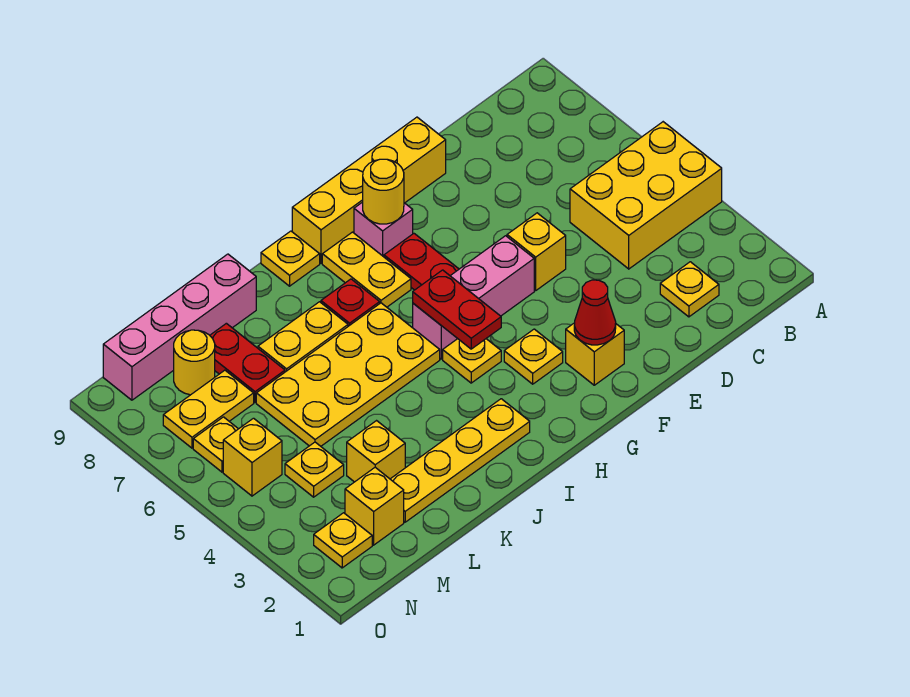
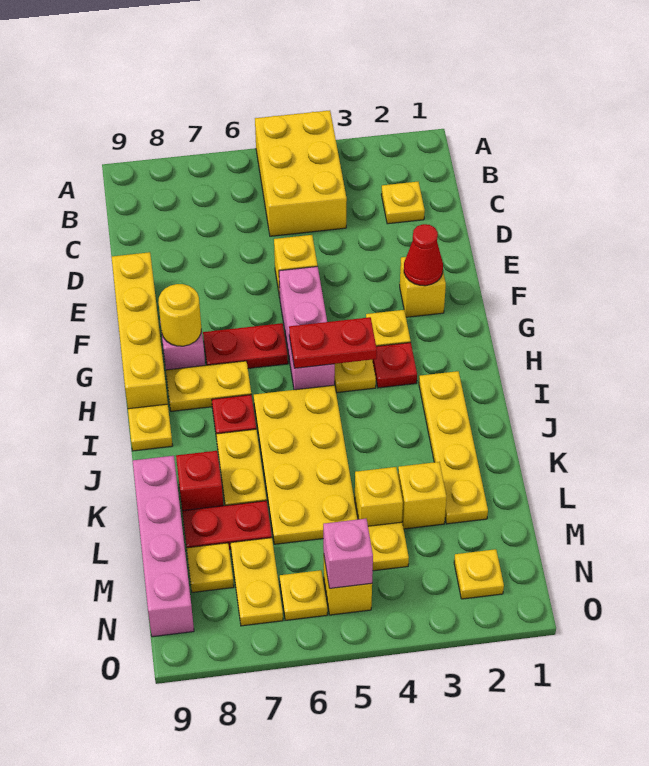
none -> red plate H3 level 1
none -> red brick K8 level 1
yellow brick M2 level 1 -> yellow brick L4 level 1
yellow round brick M8 level 1 -> yellow plate M8 level 1
none -> pink brick N5 level 2

